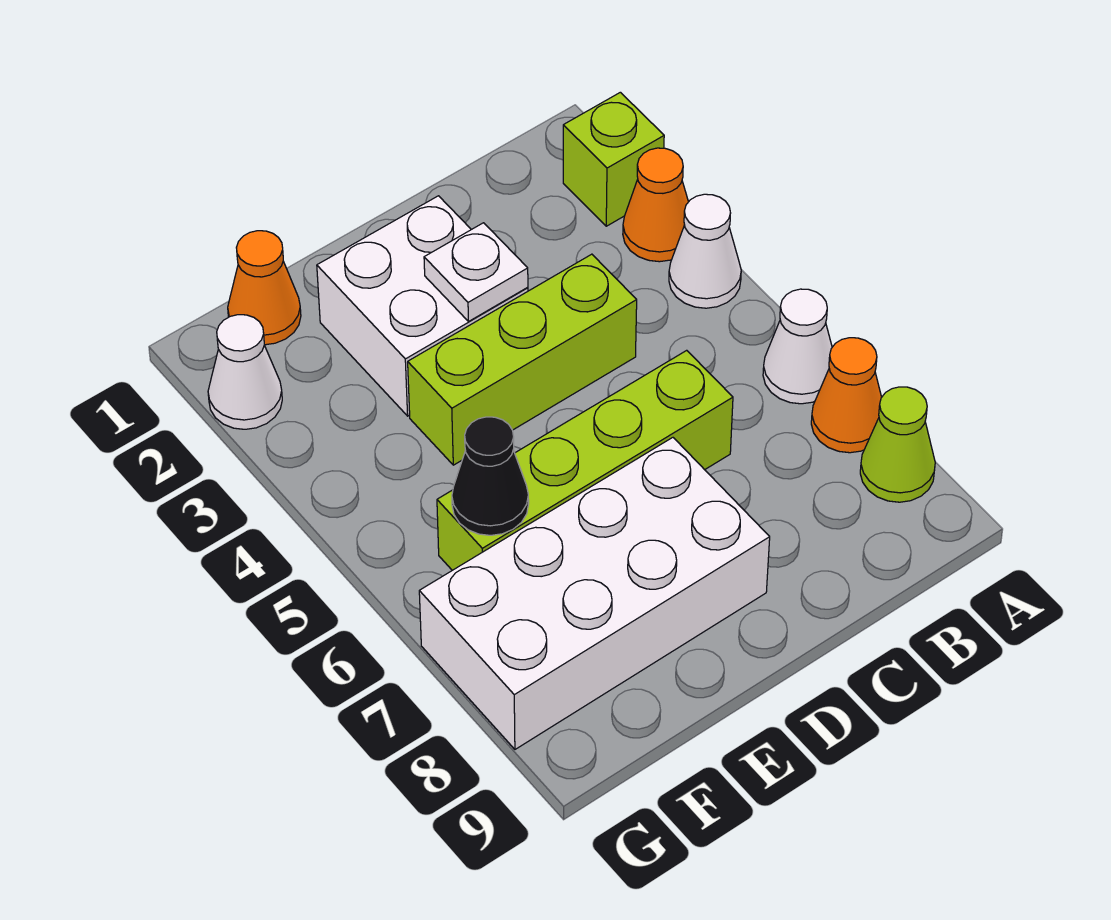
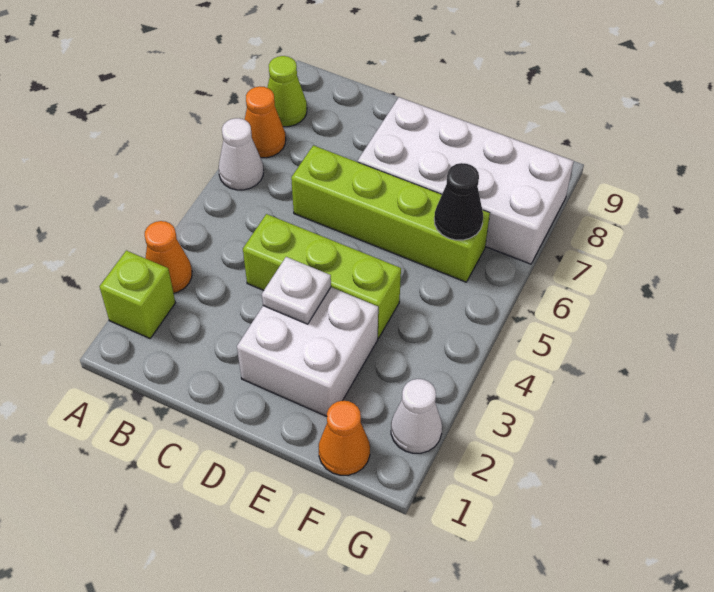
white cone A4 level 1 -> none

